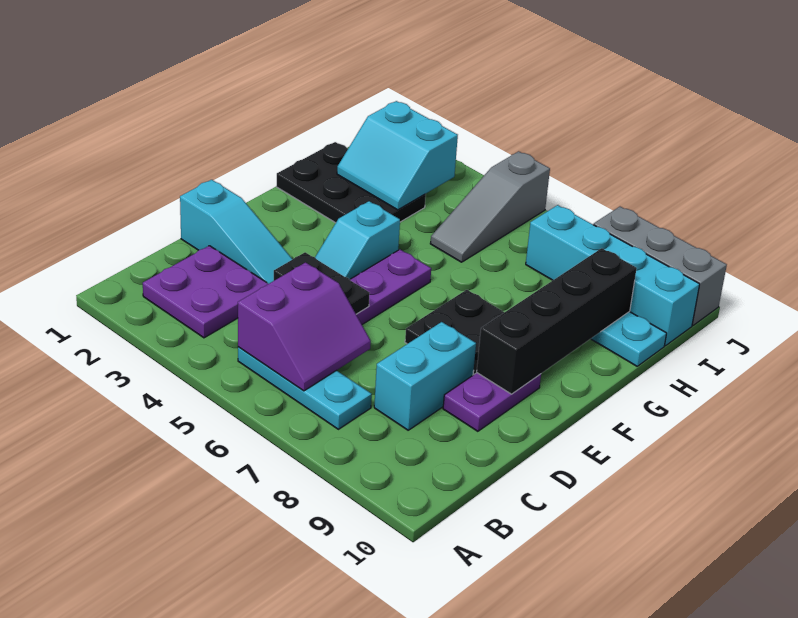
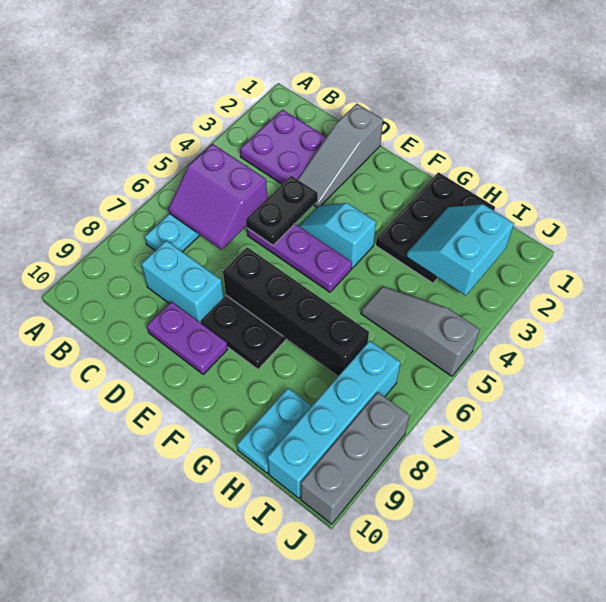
cyan slope D1:D3 level 1 top 1 -> grey slope D1:D3 level 1 top 1
black brick E9:H9 level 2 -> black brick E7:H7 level 2

